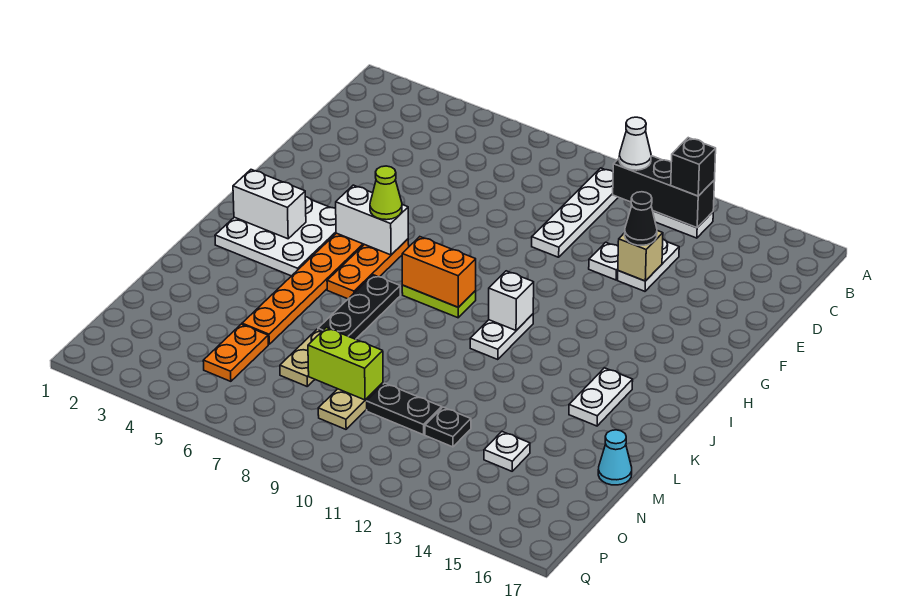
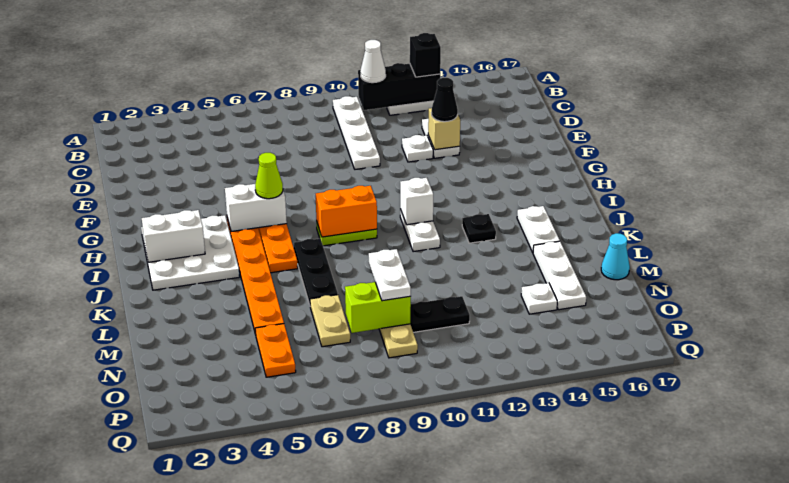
none -> white plate L15:N15 level 1
none -> white plate M9:N9 level 3
black plate N12 level 1 -> black plate J13 level 1

